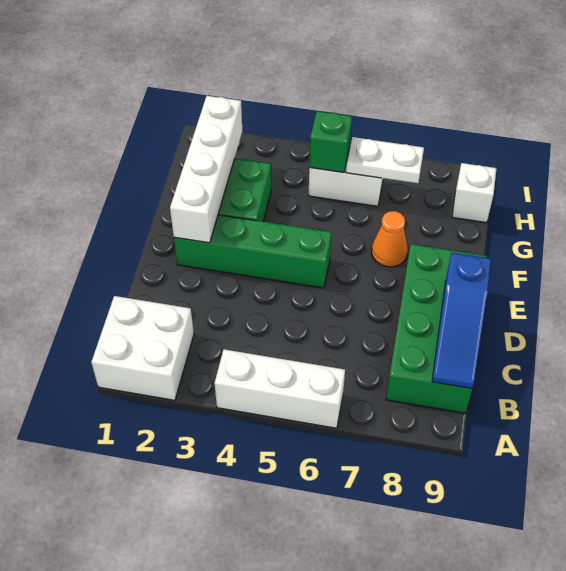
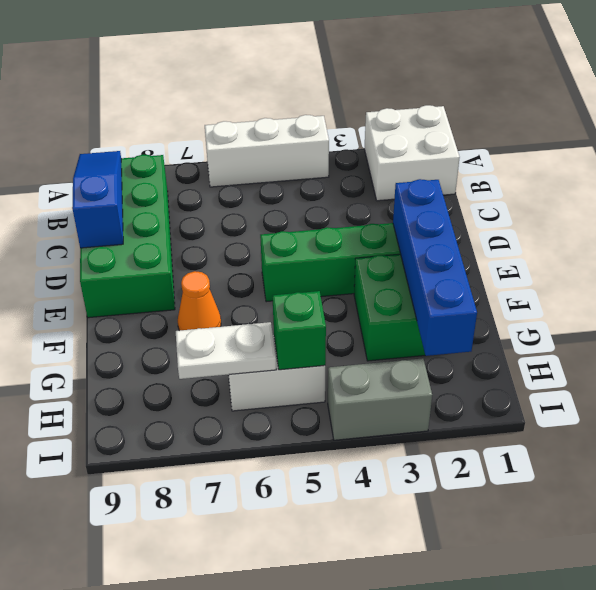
white brick E2:H2 level 2 -> blue brick E2:H2 level 2
white brick H9 level 1 -> none
none -> grey brick I3:I4 level 1

